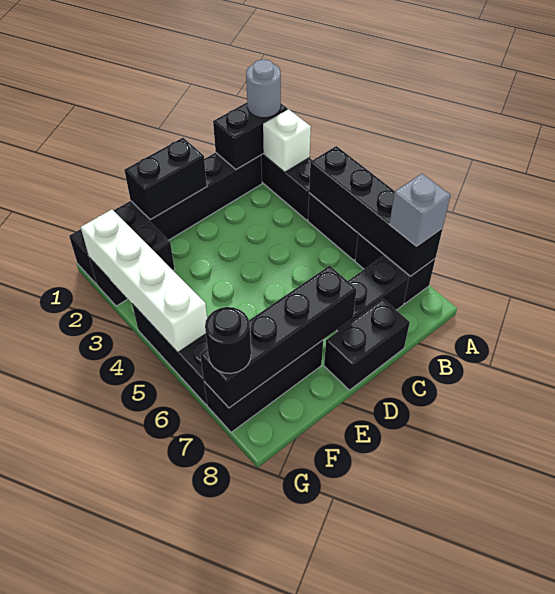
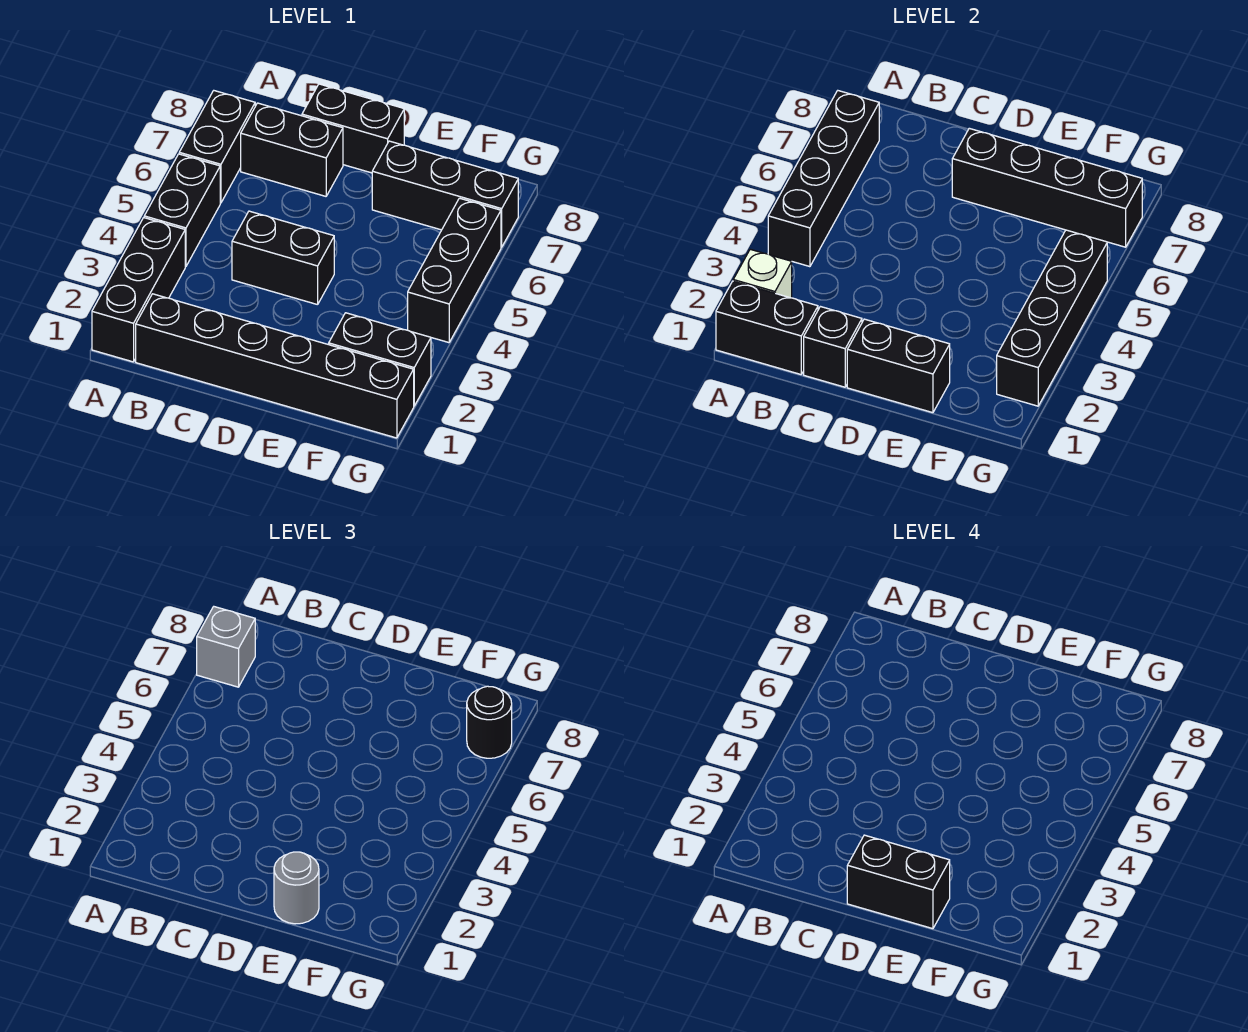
grey round brick A1 level 3 -> grey round brick E1 level 3
none -> black brick C1 level 2
none -> black brick C4:D4 level 1
none -> black brick D1:E1 level 4
white brick G2:G5 level 2 -> black brick G2:G5 level 2

